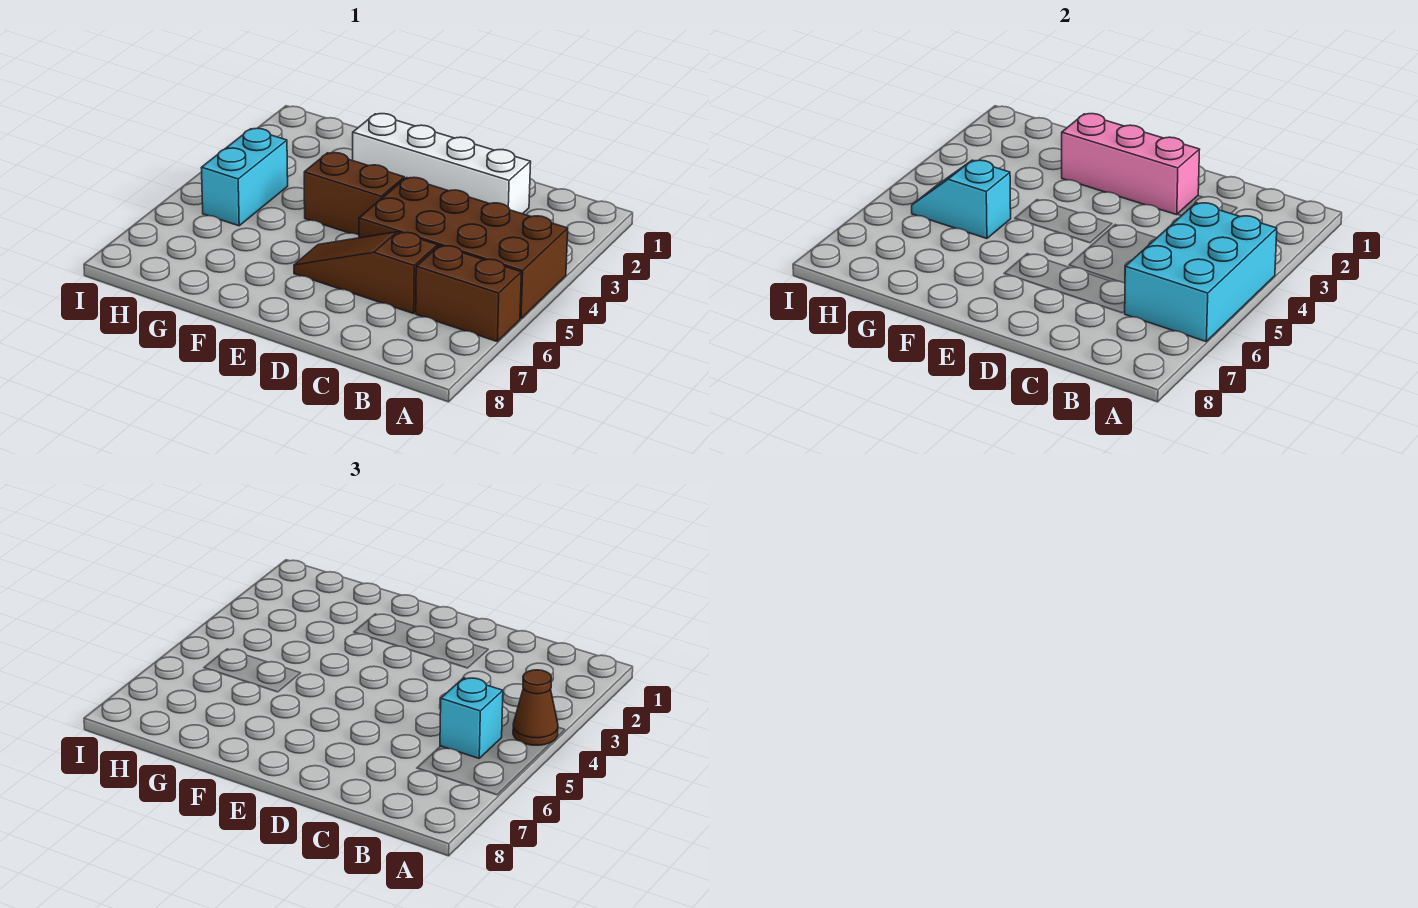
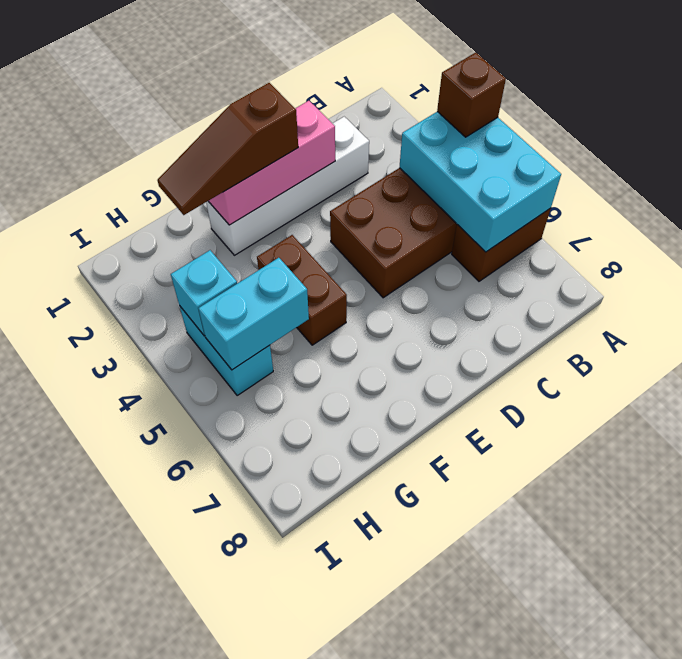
brown cone A4 level 3 -> brown brick A4 level 3
cyan brick B5 level 3 -> cyan brick H4 level 2
brown slope C6:E6 level 1 top C -> brown slope E2:G2 level 3 top E
brown brick E4:F4 level 1 -> brown brick F4:F5 level 1
cyan slope G5:H5 level 2 top G -> cyan brick G5:H5 level 2

